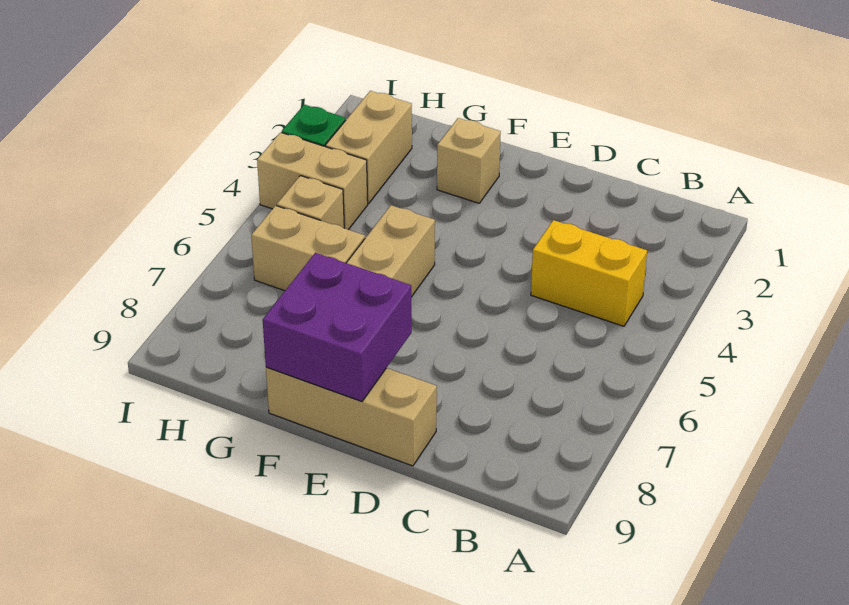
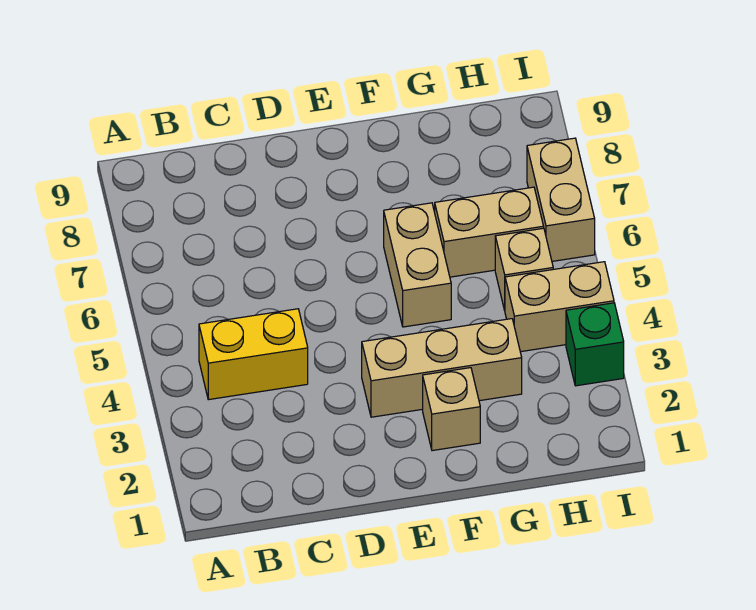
tan brick D9:F9 level 1 -> tan brick E3:G3 level 1
purple brick E8:F9 level 2 -> none
tan brick H2:H3 level 1 -> tan brick I6:I7 level 1

